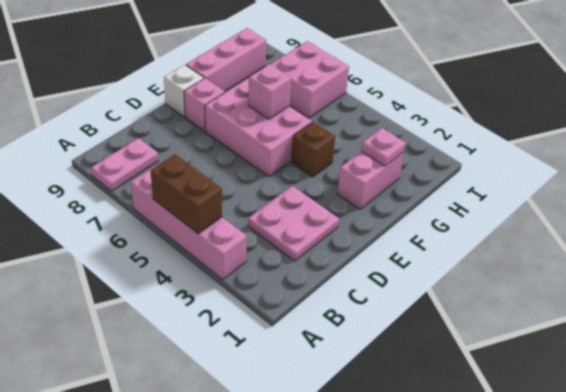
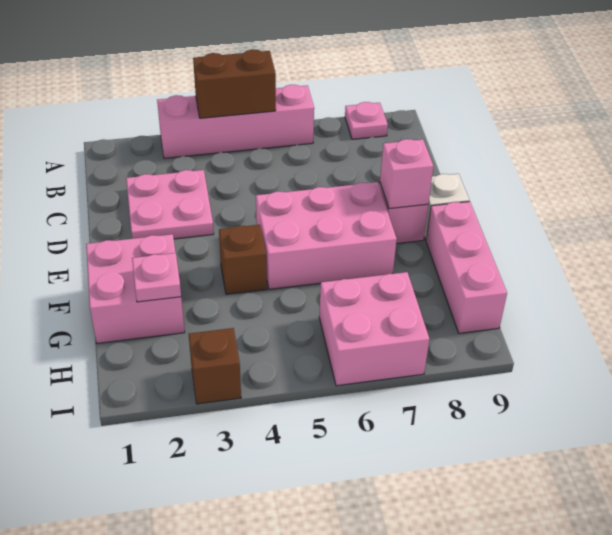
pink plate A8:B8 level 1 -> pink plate A8 level 1
pink brick F2:G2 level 1 -> pink brick F1:G2 level 1
pink brick F6 level 2 -> pink brick E8 level 2
none -> brown brick I3 level 1

